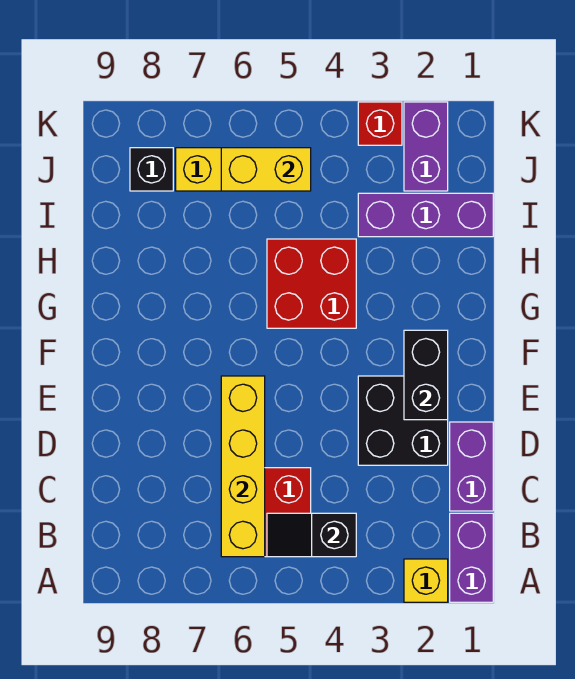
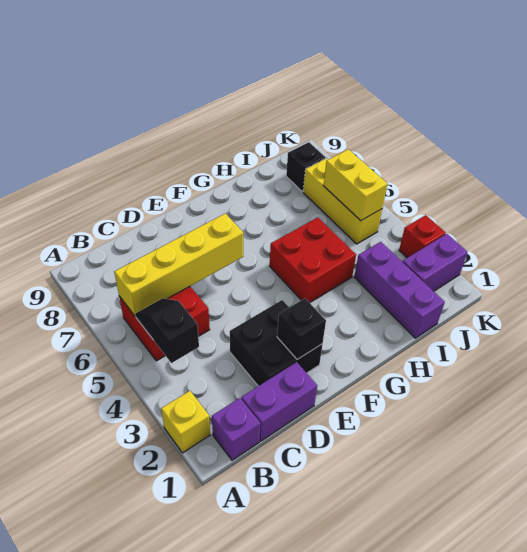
purple brick A1:B1 level 1 -> purple brick B1 level 1
black brick E2:F2 level 2 -> black brick E2 level 2

